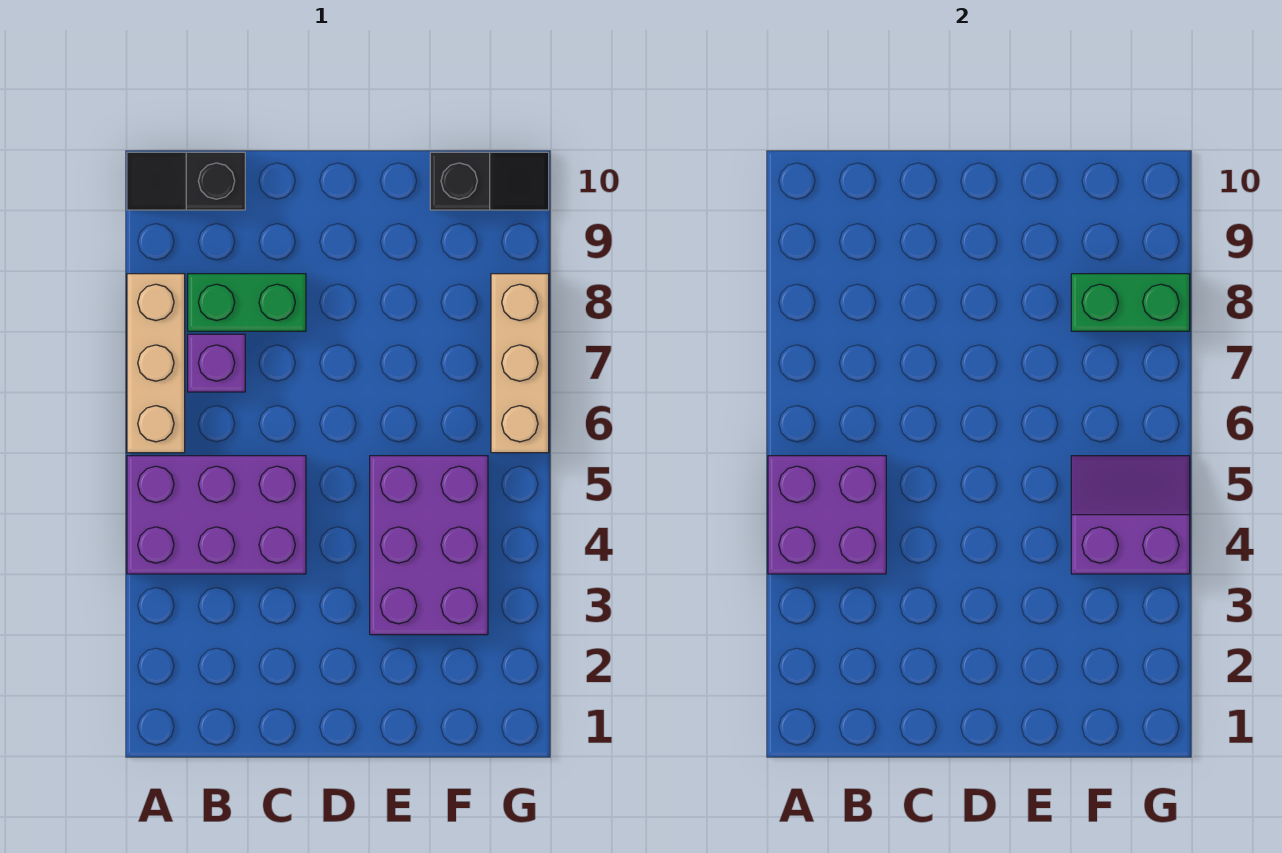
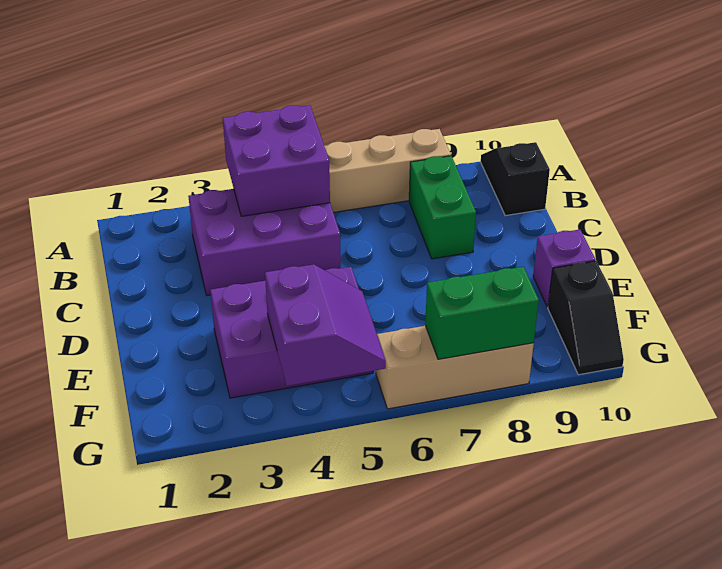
purple brick A4:C5 level 1 -> purple brick B3:C5 level 1
purple brick B7 level 1 -> purple brick E10 level 1
green brick F8:G8 level 2 -> green brick G7:G8 level 2

